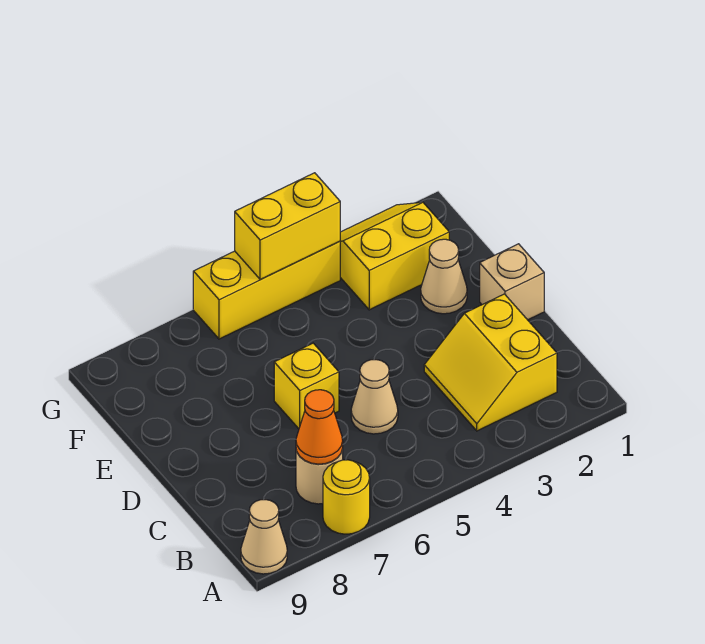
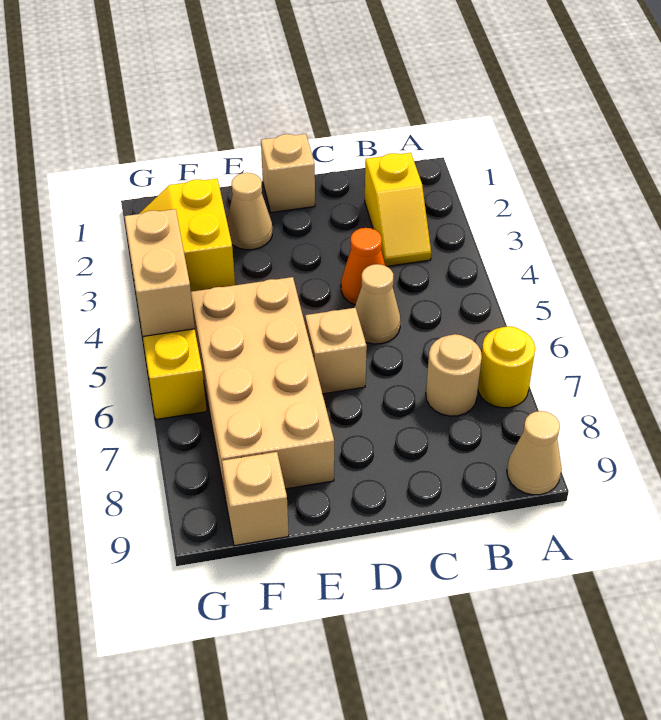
yellow slope B2:C3 level 1 top 2 -> yellow slope B2:B3 level 1 top 2
orange cone B7 level 2 -> orange cone C4 level 1
yellow brick D6 level 1 -> tan brick D6 level 1
none -> tan brick E5:F8 level 1
none -> tan brick F9 level 1
yellow brick G4:G5 level 2 -> tan brick G4:G5 level 2

